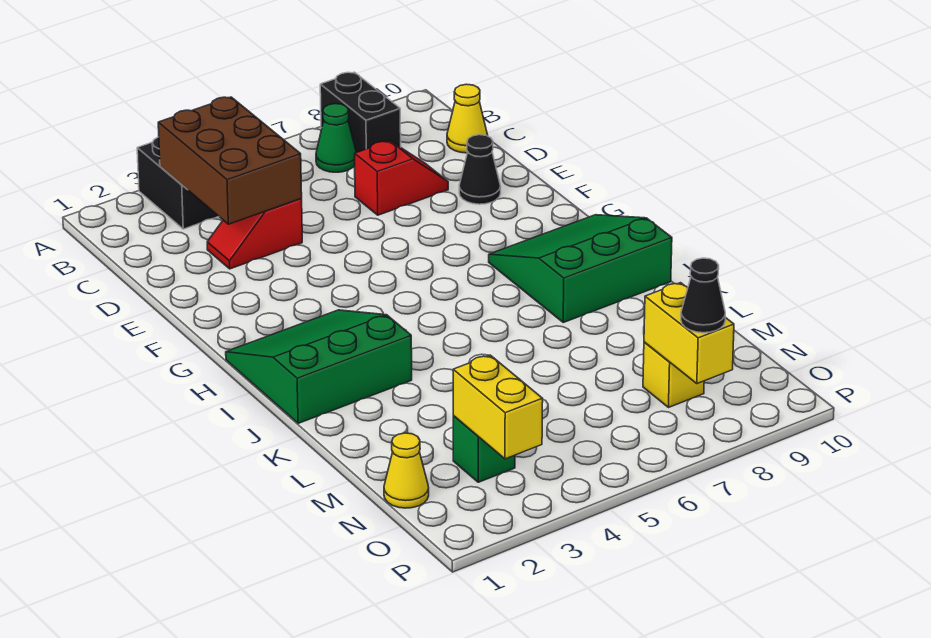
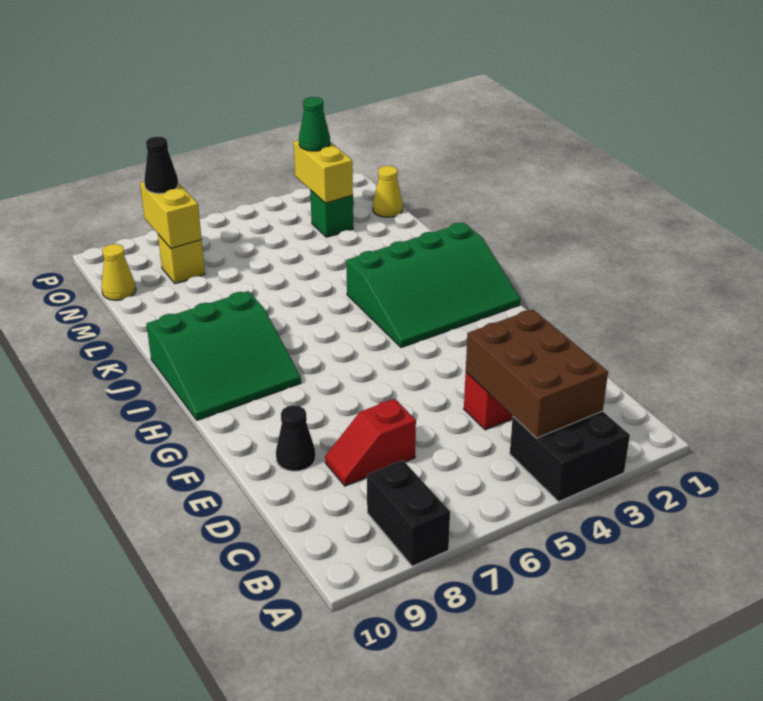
green cone B7 level 1 -> green cone O3 level 3
yellow cone C10 level 1 -> yellow cone N10 level 1
green slope H1:J3 level 1 top J -> green slope H1:J4 level 1 top J

